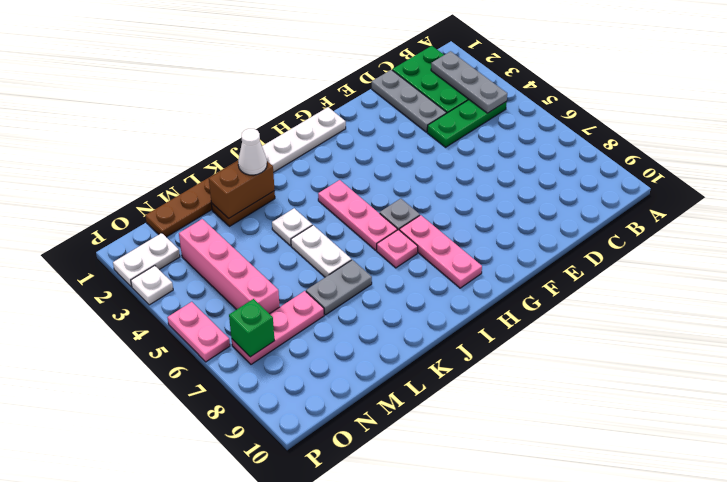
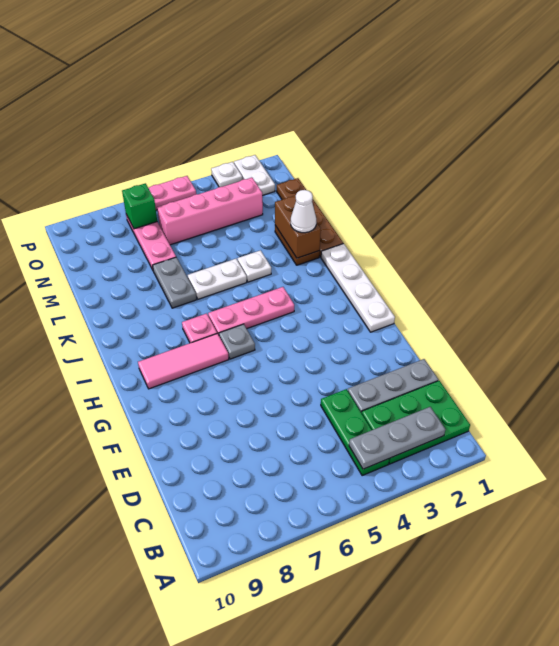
pink plate H7:H9 level 1 -> pink tile H7:H9 level 1

